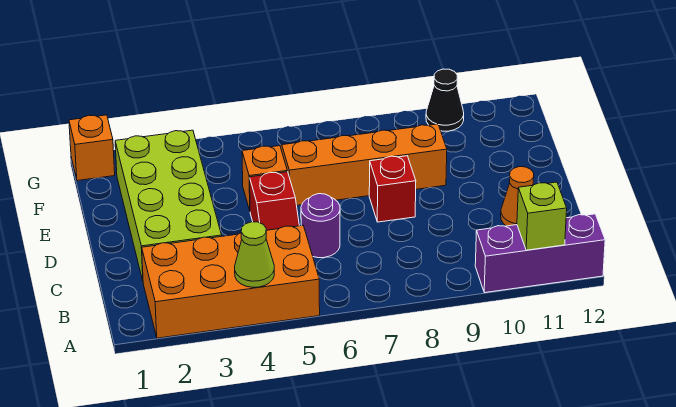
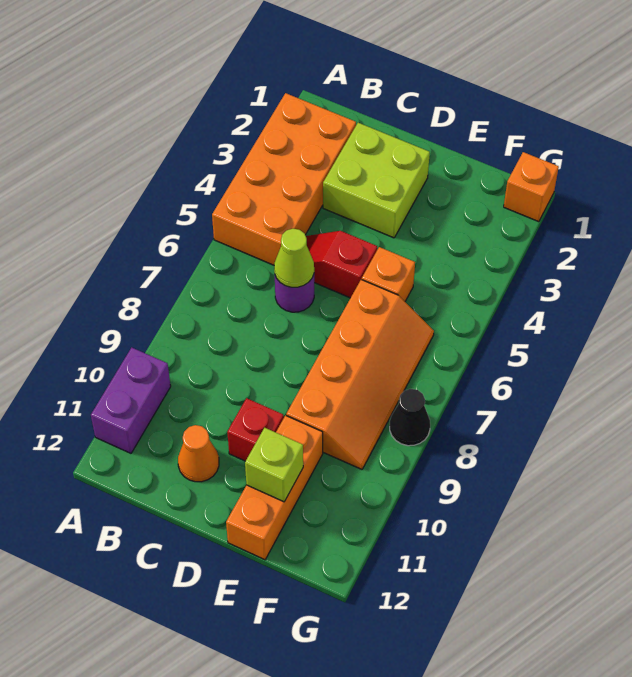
lime cone A4 level 2 -> lime cone C6 level 2
purple brick A10:A12 level 1 -> purple brick A10:A11 level 1
lime brick A11 level 2 -> lime brick E11 level 2
lime brick C2:F3 level 1 -> lime brick C2:D3 level 1
red brick D8 level 1 -> red brick D10 level 1
none -> orange brick E10:E12 level 1
black cone G10 level 1 -> black cone G8 level 1

